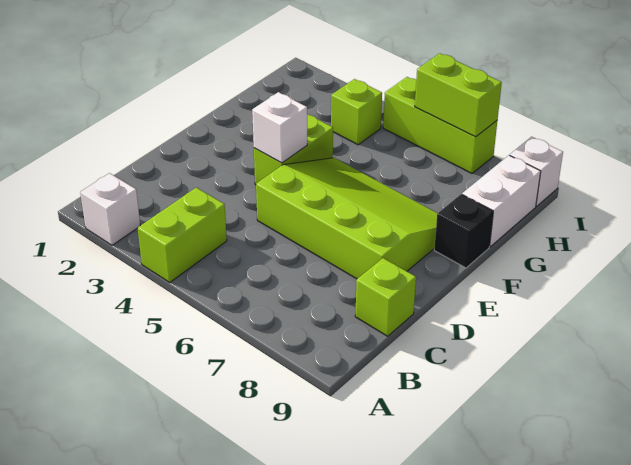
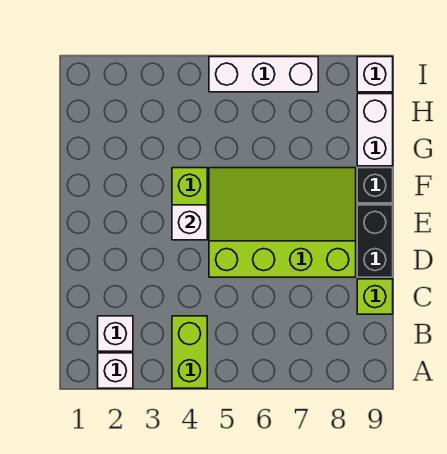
none -> white brick B2 level 1
none -> black brick D9:E9 level 1
lime brick H4 level 1 -> none
lime brick I5:I7 level 1 -> white brick I5:I7 level 1
lime brick I6:I7 level 2 -> none

